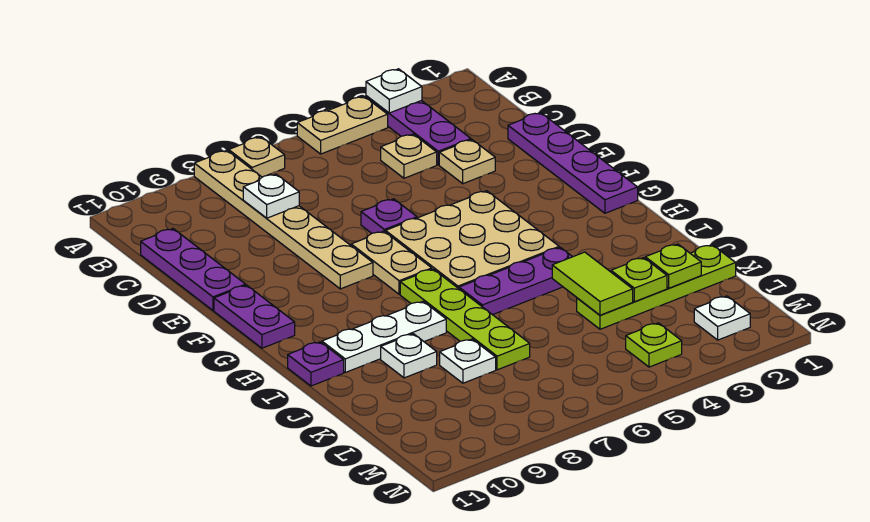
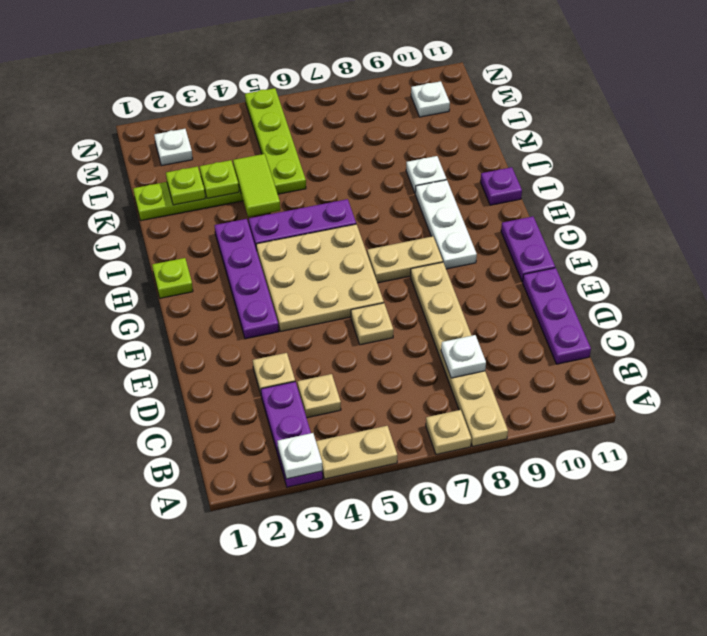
purple plate D1:G1 level 1 -> purple plate F3:I3 level 1
purple plate E6 level 1 -> tan plate E6 level 1
tan plate F7:G7 level 1 -> tan plate G7:G8 level 1
lime plate H7:K7 level 1 -> lime plate K5:N5 level 1
white plate I8:I10 level 1 -> white plate G9:I9 level 1
white plate K8 level 1 -> white plate M10 level 1
lime plate M4 level 1 -> lime plate H1 level 1

